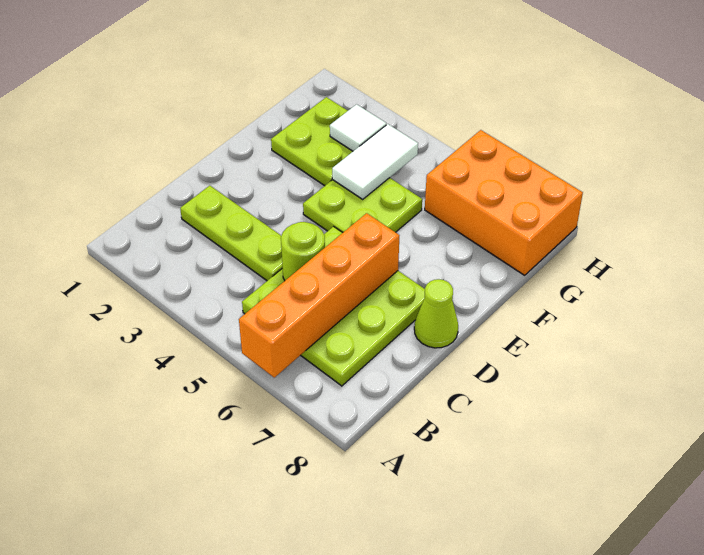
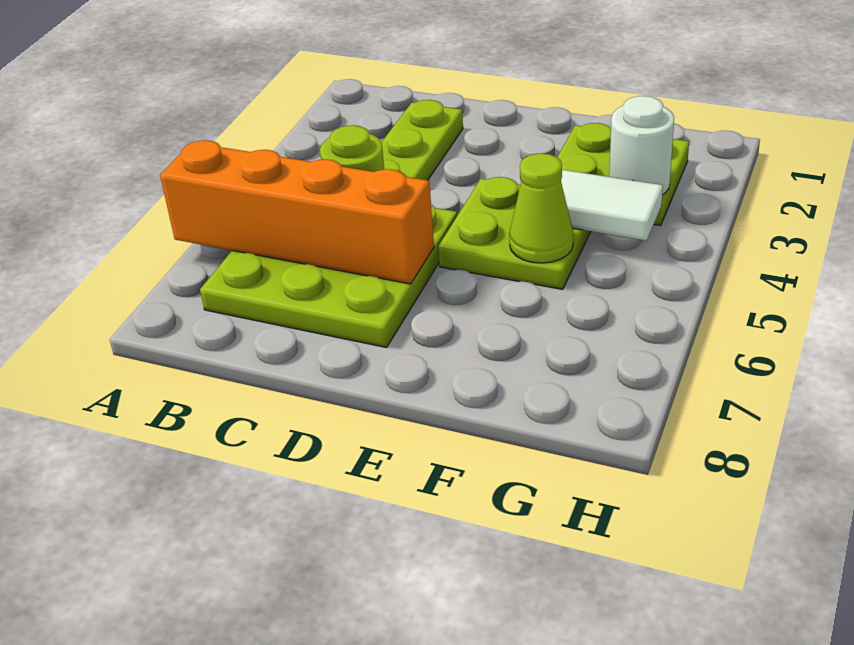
lime cone D8 level 1 -> lime cone F5 level 2
white tile G3 level 2 -> white round brick G3 level 2
orange brick G6:H8 level 1 -> none

